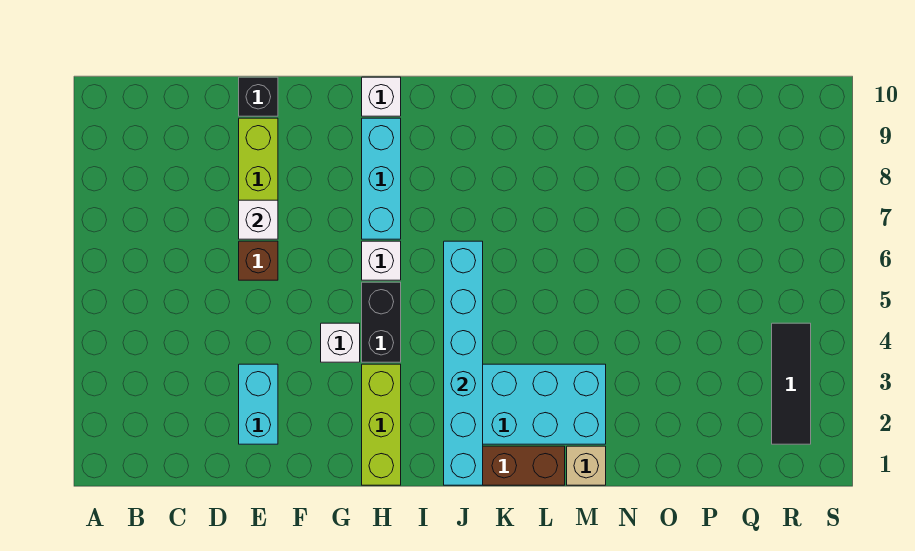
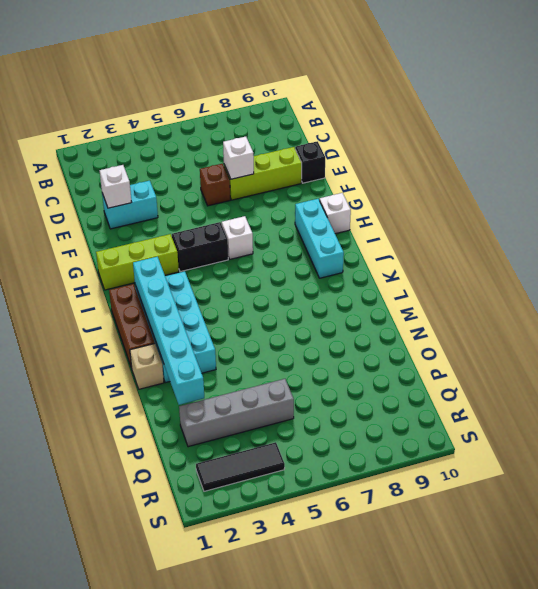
white brick G4 level 1 -> white brick E2 level 2
cyan brick H7:H9 level 1 -> cyan brick H9:J9 level 1
cyan brick J1:J6 level 2 -> cyan brick J2:O2 level 2
none -> grey brick P2:P5 level 1

